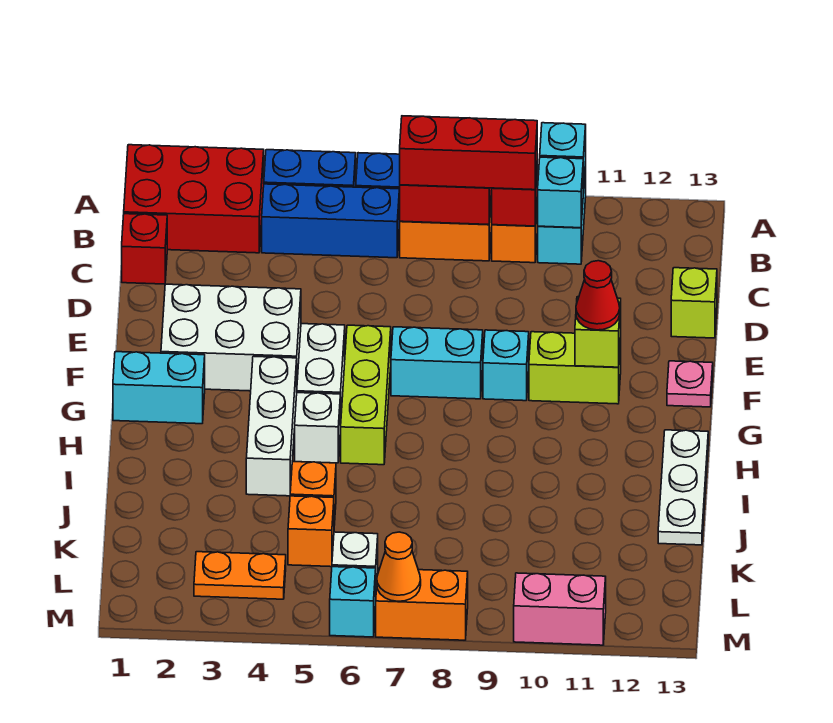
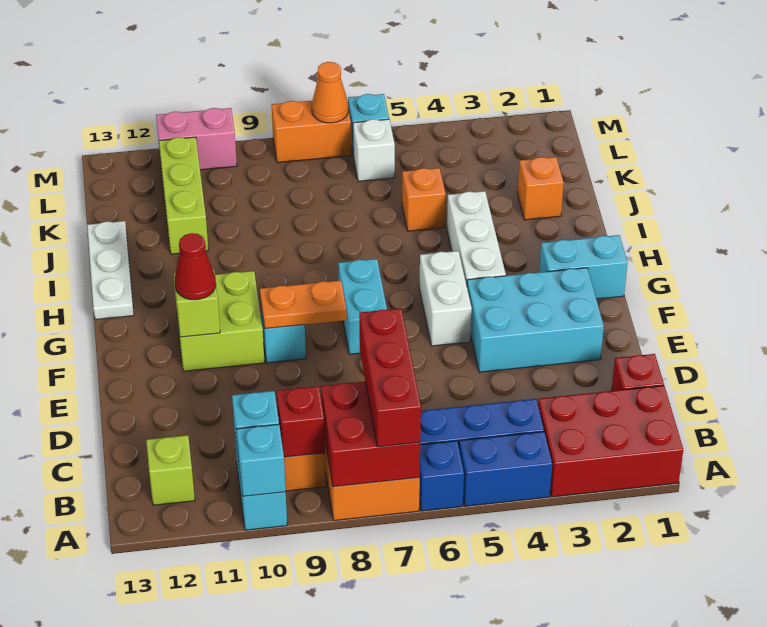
red brick B7:B9 level 3 -> red brick A7:C7 level 3
lime brick D13 level 1 -> lime brick B12 level 1
white brick E2:F4 level 1 -> cyan brick E2:F4 level 1
lime brick F6:H6 level 1 -> lime brick J11:L11 level 1
cyan brick F7:F8 level 1 -> cyan brick F7:G7 level 1
lime brick F10:F11 level 1 -> lime brick F10:G11 level 1
pink plate F13 level 1 -> none
white brick H5 level 1 -> none
orange brick K5 level 1 -> orange brick J2 level 1
orange plate L3:L4 level 1 -> orange plate F8:F9 level 2

